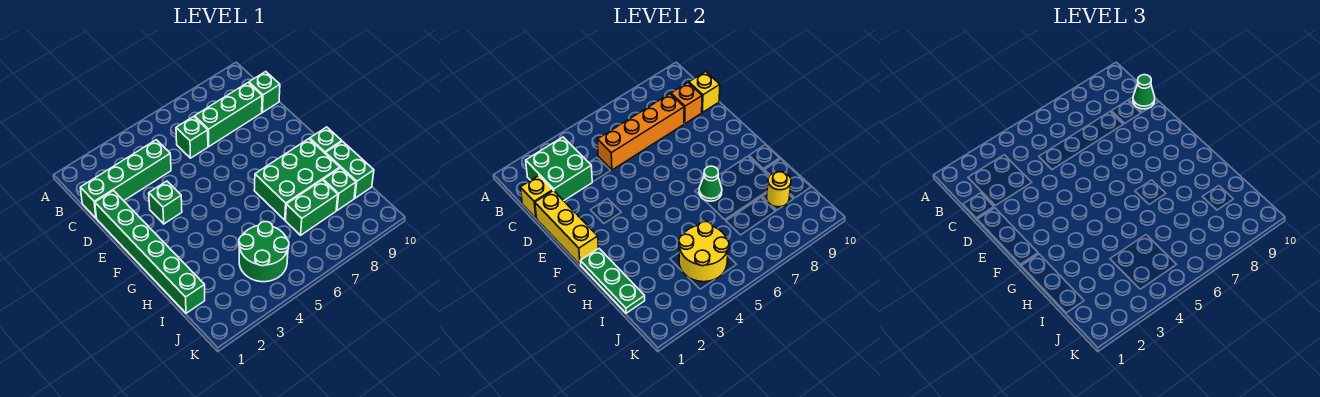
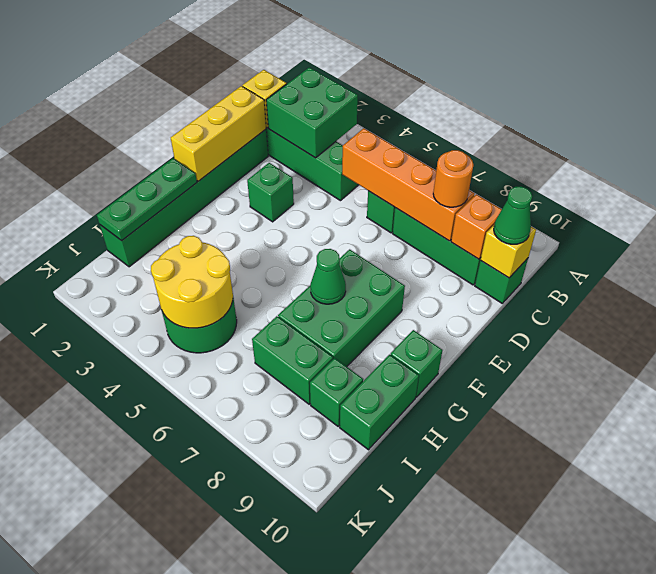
none -> orange round brick C8 level 3
green brick G7:H9 level 1 -> green brick F7:H8 level 1
yellow round brick I9 level 2 -> none

